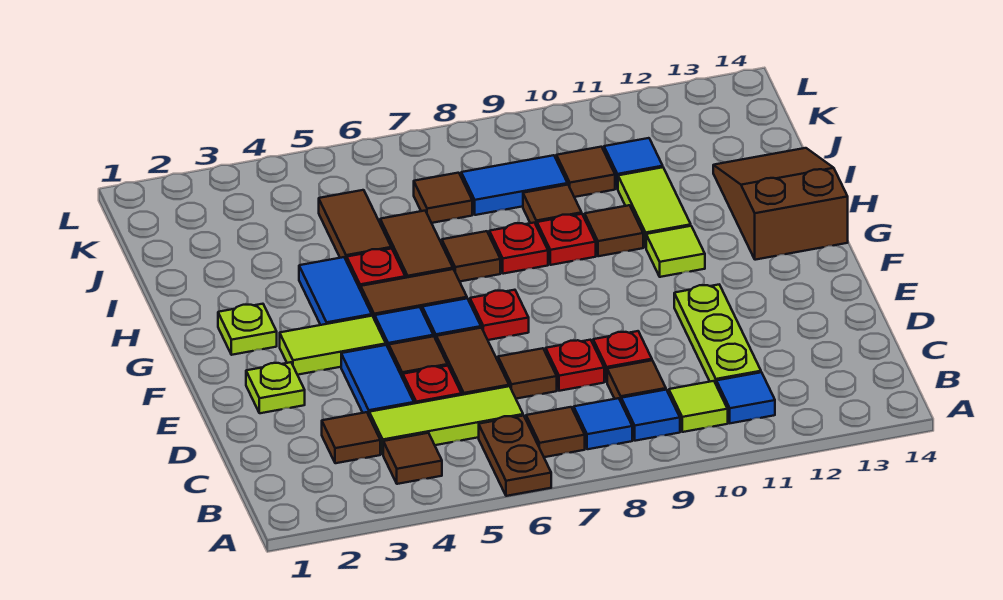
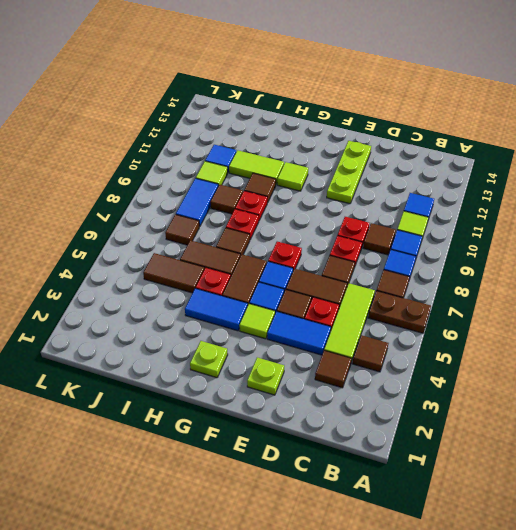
lime plate C11:E11 level 1 -> lime plate E11:E13 level 1
lime tile F3:F4 level 1 -> lime tile F4 level 1
brown slope G13:I14 level 1 top G -> none
brown tile J10 level 1 -> lime tile J10 level 1

